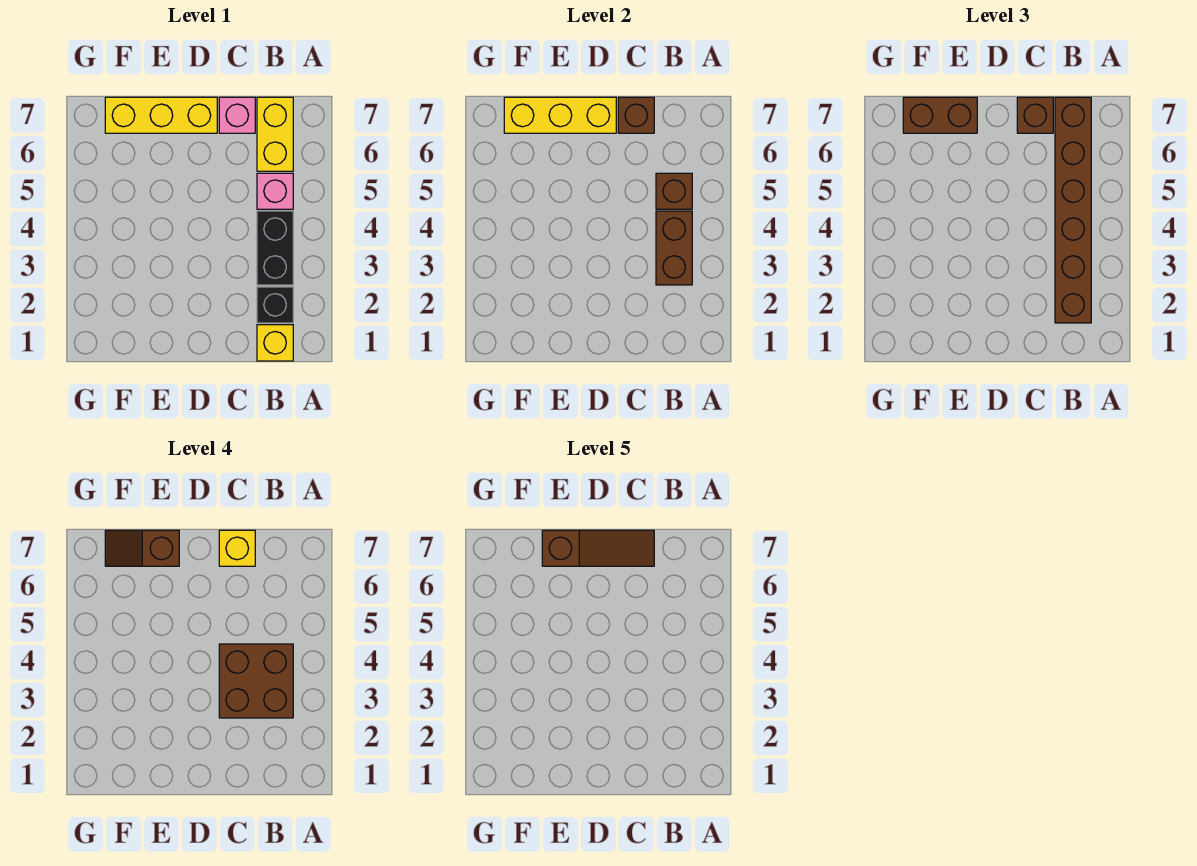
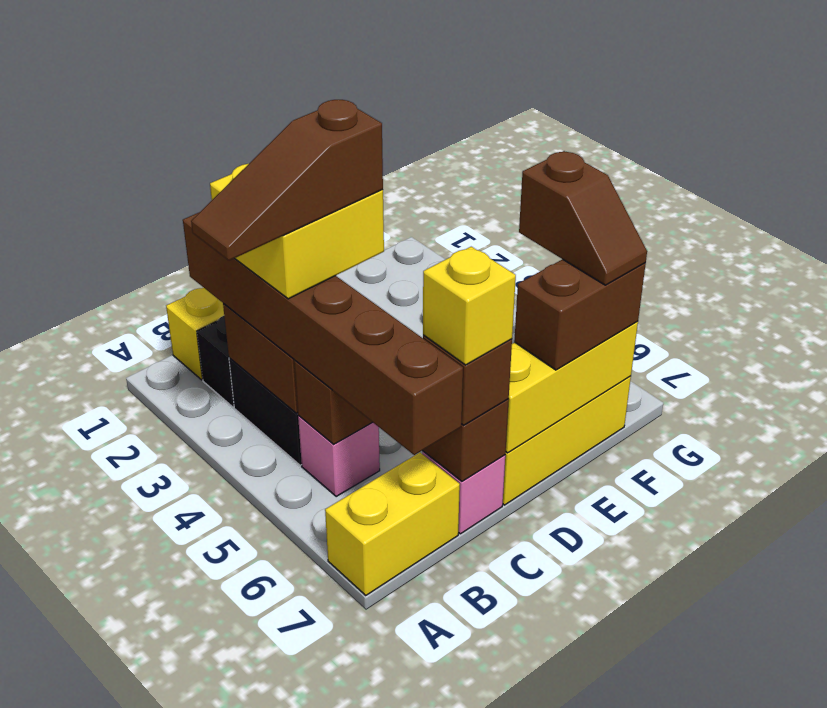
brown brick B3:C4 level 4 -> yellow brick B3:C4 level 4
yellow brick B6:B7 level 1 -> yellow brick A7:B7 level 1
brown slope C7:E7 level 5 top E -> brown slope A4:C4 level 5 top C
brown slope E7:F7 level 4 top E -> brown slope F6:F7 level 4 top 6

